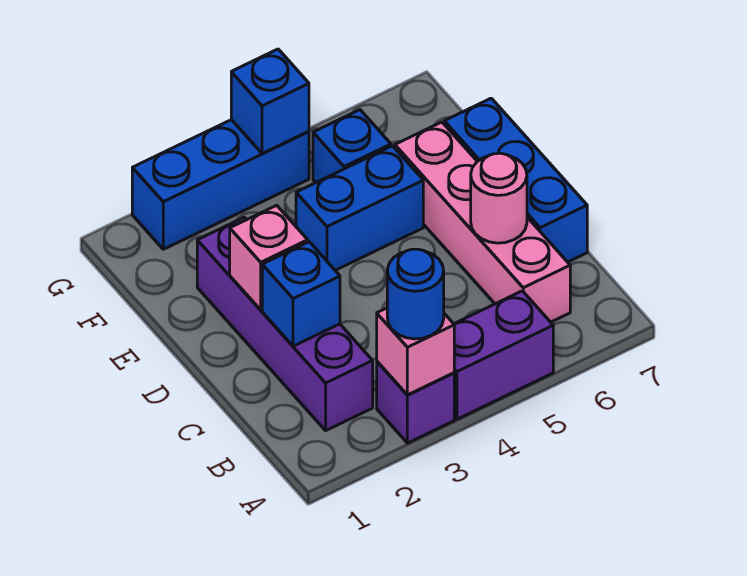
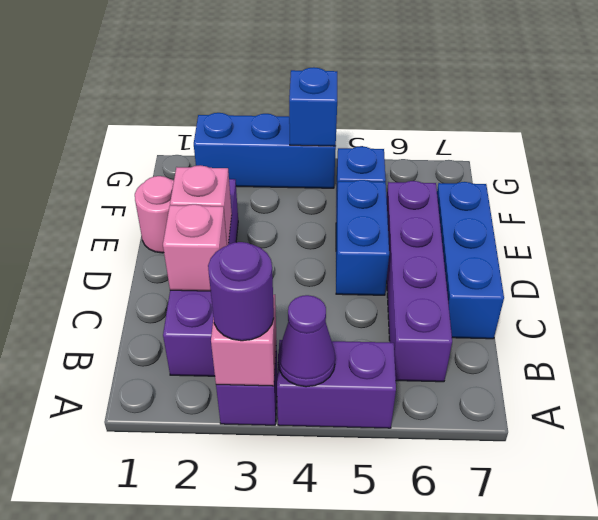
blue round brick A3 level 3 -> purple round brick A3 level 3
none -> purple cone A4 level 2
pink brick B6:E6 level 1 -> purple brick B6:E6 level 1
blue brick C2 level 2 -> pink brick C2 level 2
pink round brick C6 level 2 -> pink round brick E1 level 1
blue brick E4:E5 level 1 -> blue brick D5:E5 level 1

